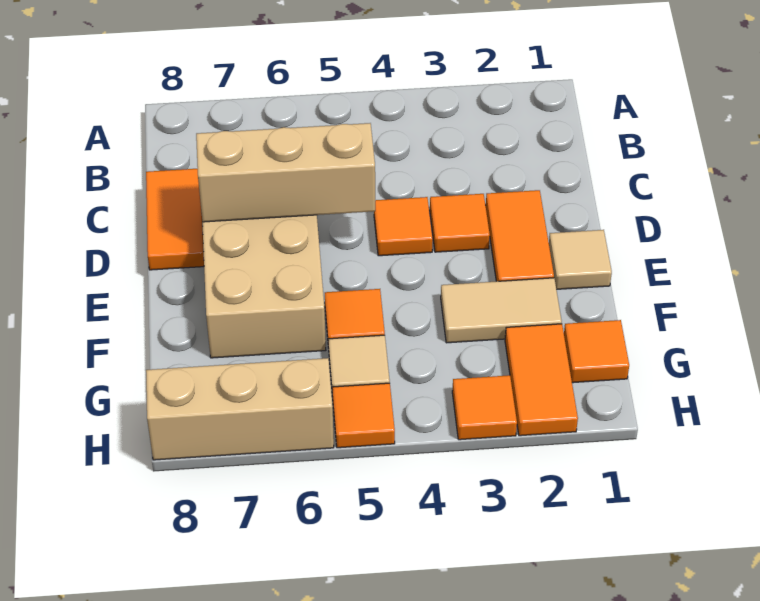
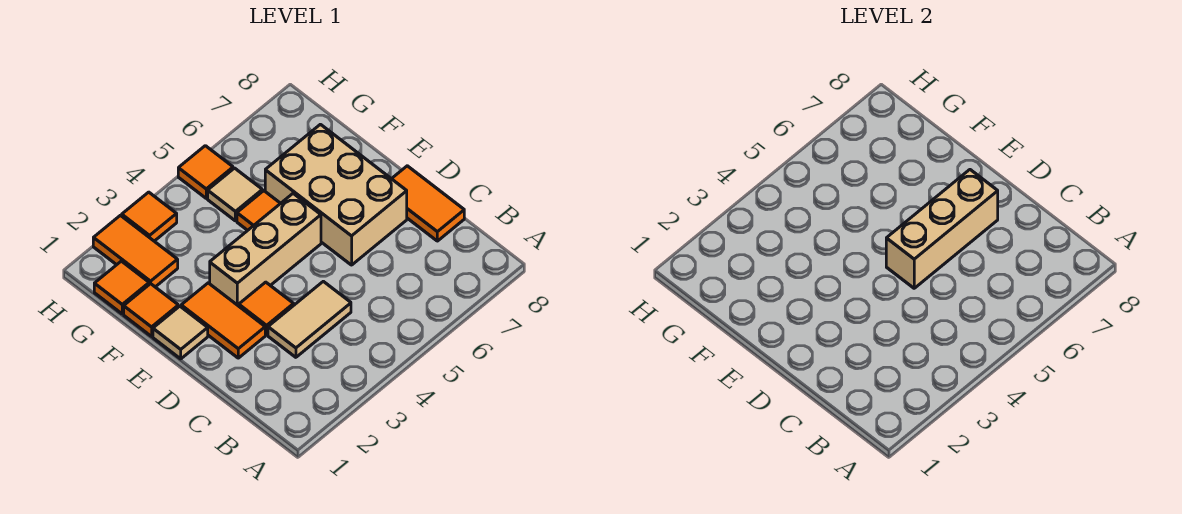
orange tile D4 level 1 -> orange tile F1 level 1
tan tile F2:F3 level 1 -> tan tile C3:C4 level 1
tan brick H6:H8 level 1 -> tan brick E3:E5 level 1

